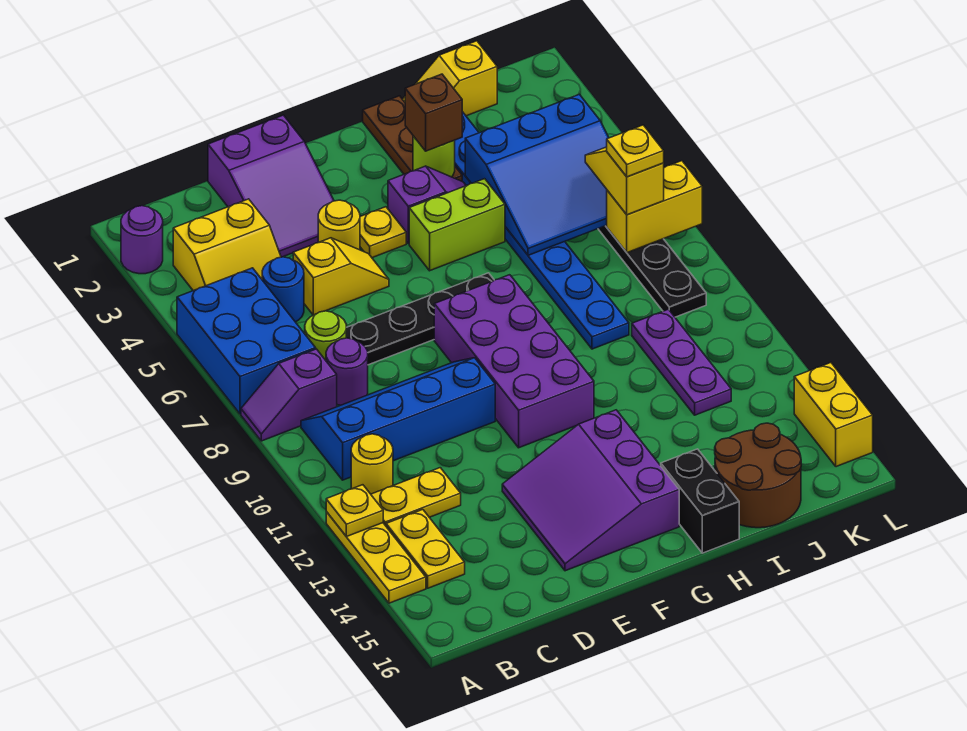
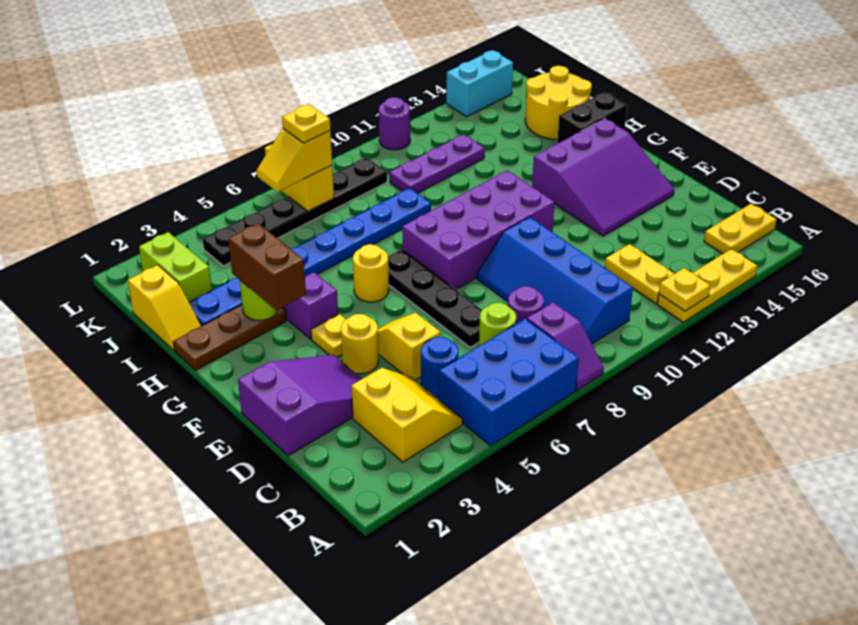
purple round brick A2 level 1 -> purple round brick L11 level 1
yellow round brick B11 level 1 -> yellow round brick G6 level 1
yellow plate B13:B14 level 1 -> yellow plate B15:B16 level 1
lime brick G5:H5 level 1 -> lime brick J2:K2 level 1
brown brick H3 level 3 -> brown brick G3:H3 level 3
blue slope I4:K6 level 2 top 4 -> none
brown round brick I15:J16 level 1 -> yellow round brick I15:J16 level 1
yellow brick L14:L15 level 1 -> cyan brick L14:L15 level 1

